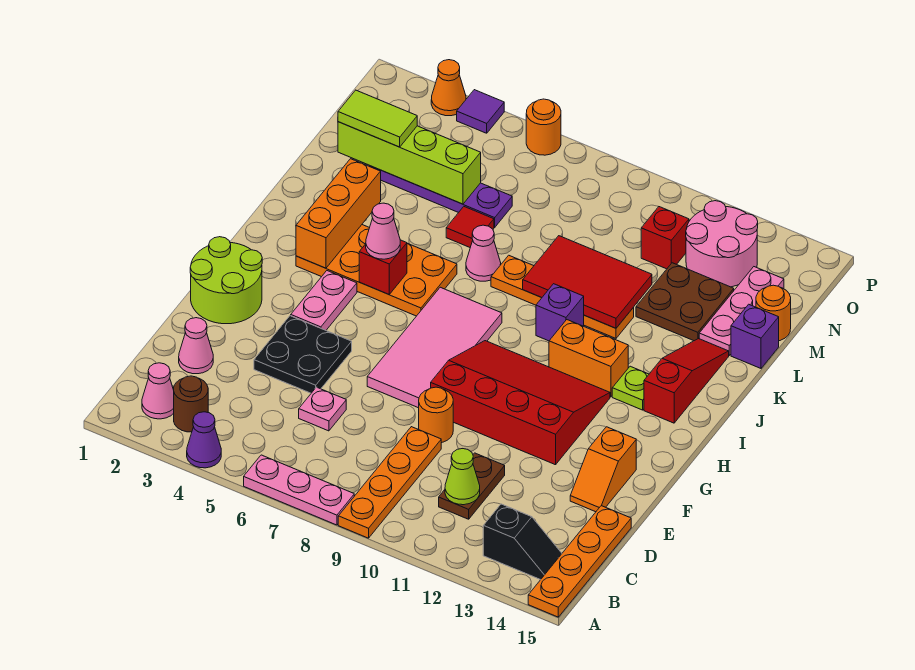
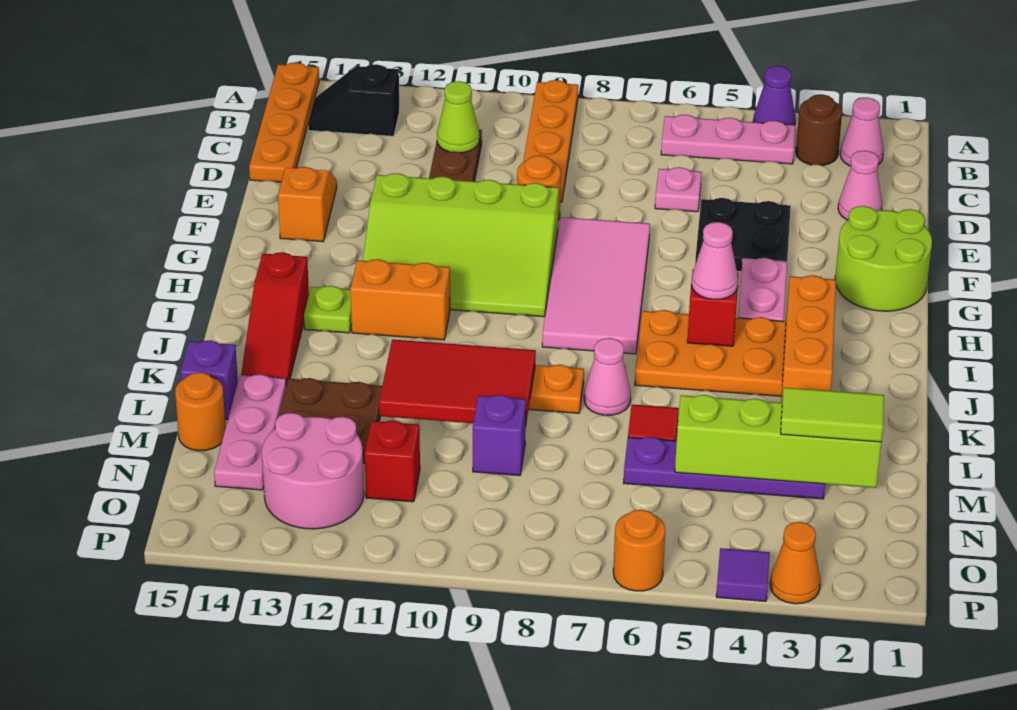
pink plate A6:A8 level 1 -> pink plate B4:B6 level 1
red slope F9:H12 level 1 top F -> lime slope F9:H12 level 1 top F
purple brick J10 level 1 -> purple brick M9 level 1

